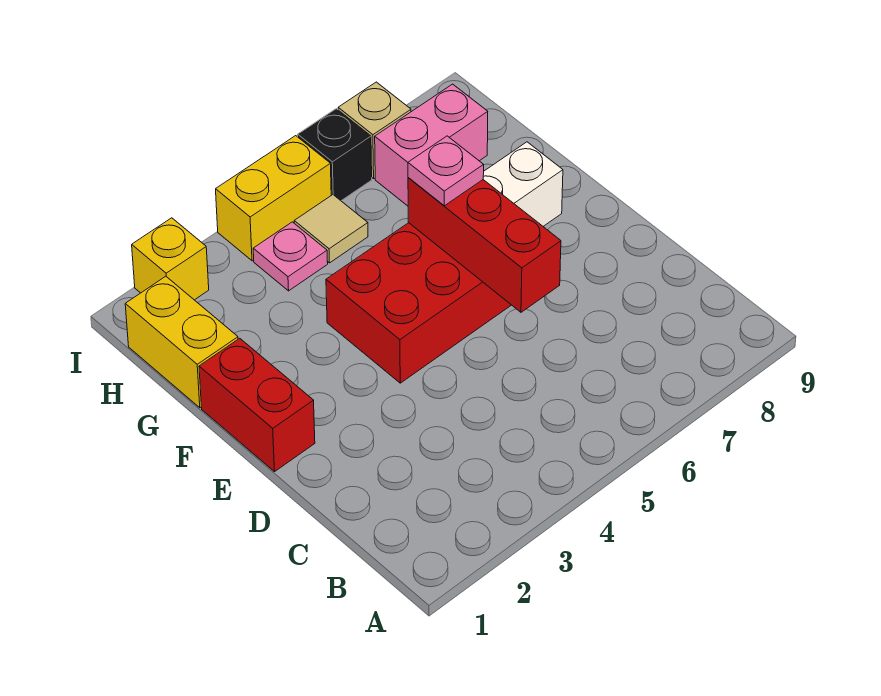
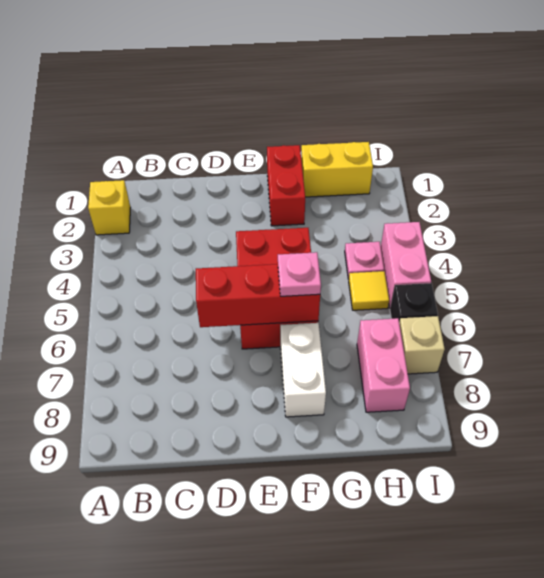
red brick E1:F1 level 1 -> red brick F1:F2 level 1
tan tile H5 level 1 -> yellow tile H5 level 1
yellow brick I2 level 1 -> yellow brick A2 level 1
yellow brick I4:I5 level 1 -> pink brick I4:I5 level 1

